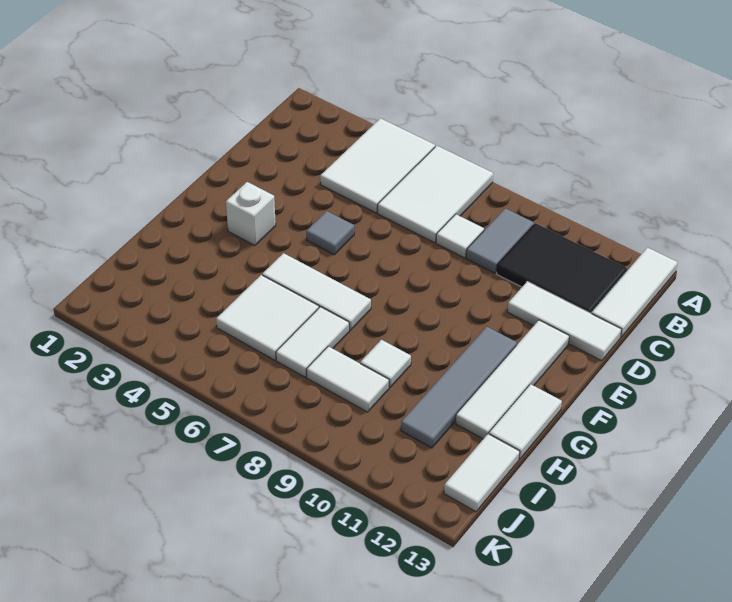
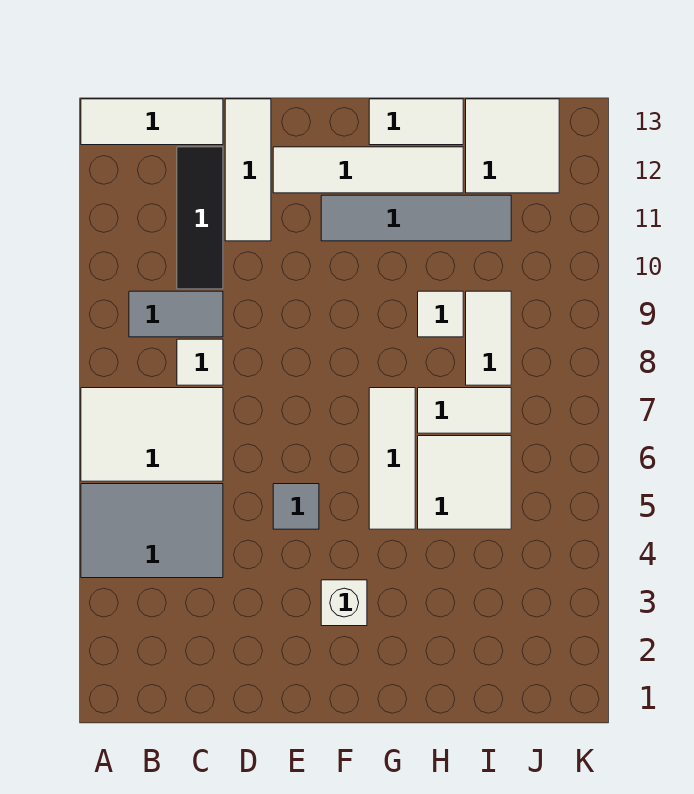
white tile A4:C5 level 1 -> grey tile A4:C5 level 1
black tile B10:C12 level 1 -> black tile C10:C12 level 1
white tile I13:J13 level 1 -> white tile I12:J13 level 1

